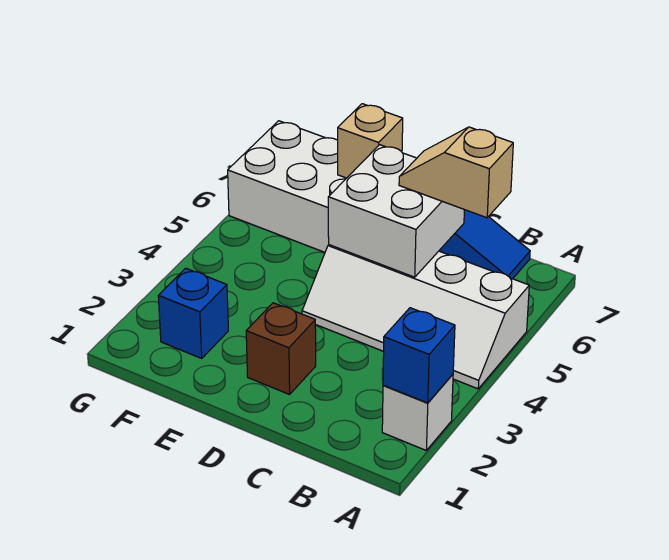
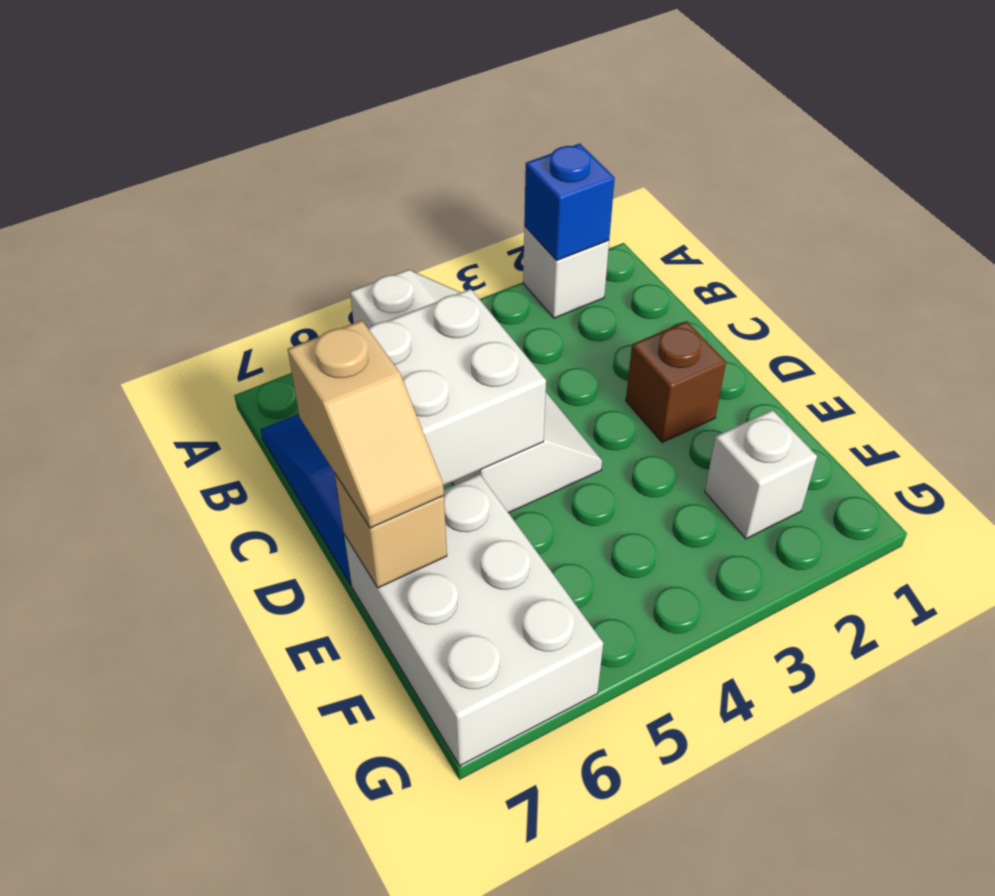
tan slope B6:C6 level 3 top B -> tan slope D7:E7 level 3 top D
blue brick F2 level 1 -> white brick F2 level 1

